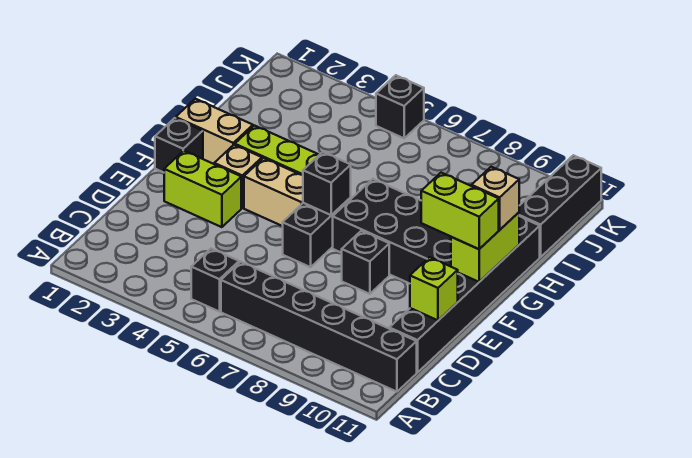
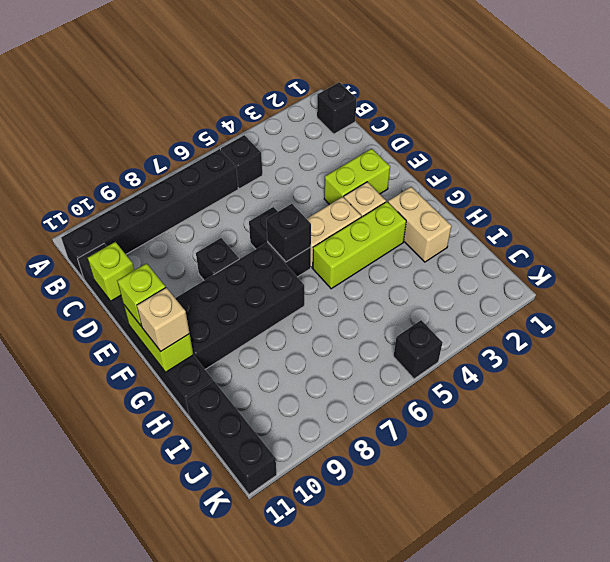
black brick F1 level 1 -> black brick B1 level 1
lime brick F10:F11 level 3 -> lime brick F11 level 3
tan brick G1:G2 level 1 -> tan brick G2:H2 level 1

